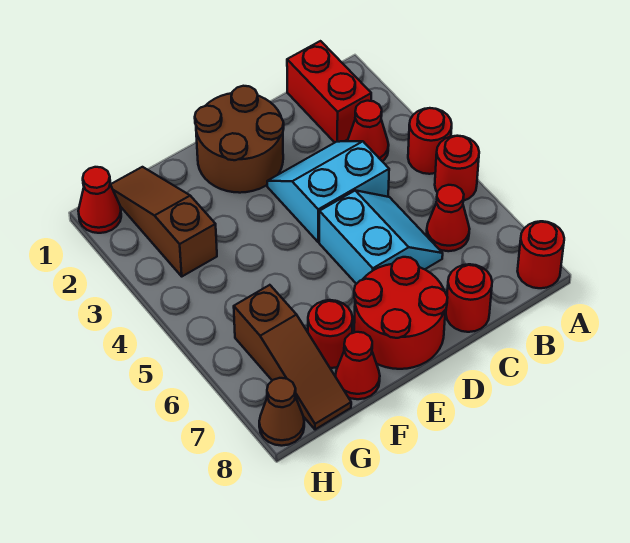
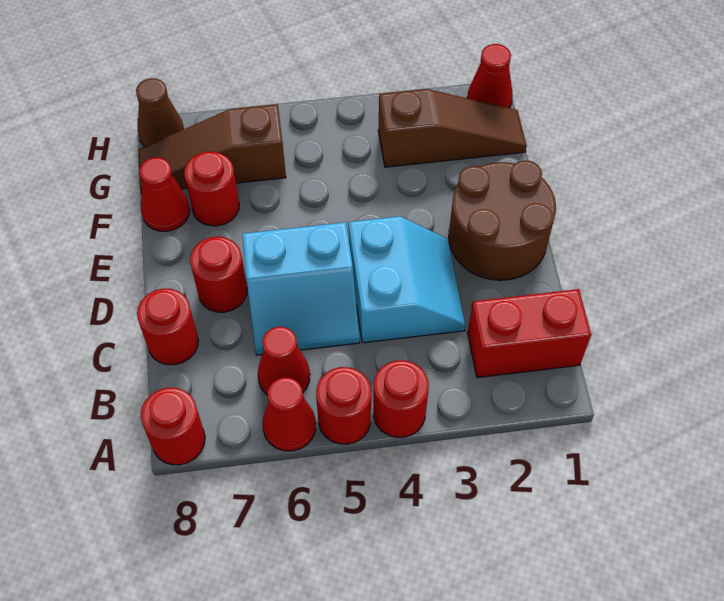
red cone B3 level 1 -> red cone A6 level 1
red round brick D7:E8 level 1 -> red round brick D7 level 1

